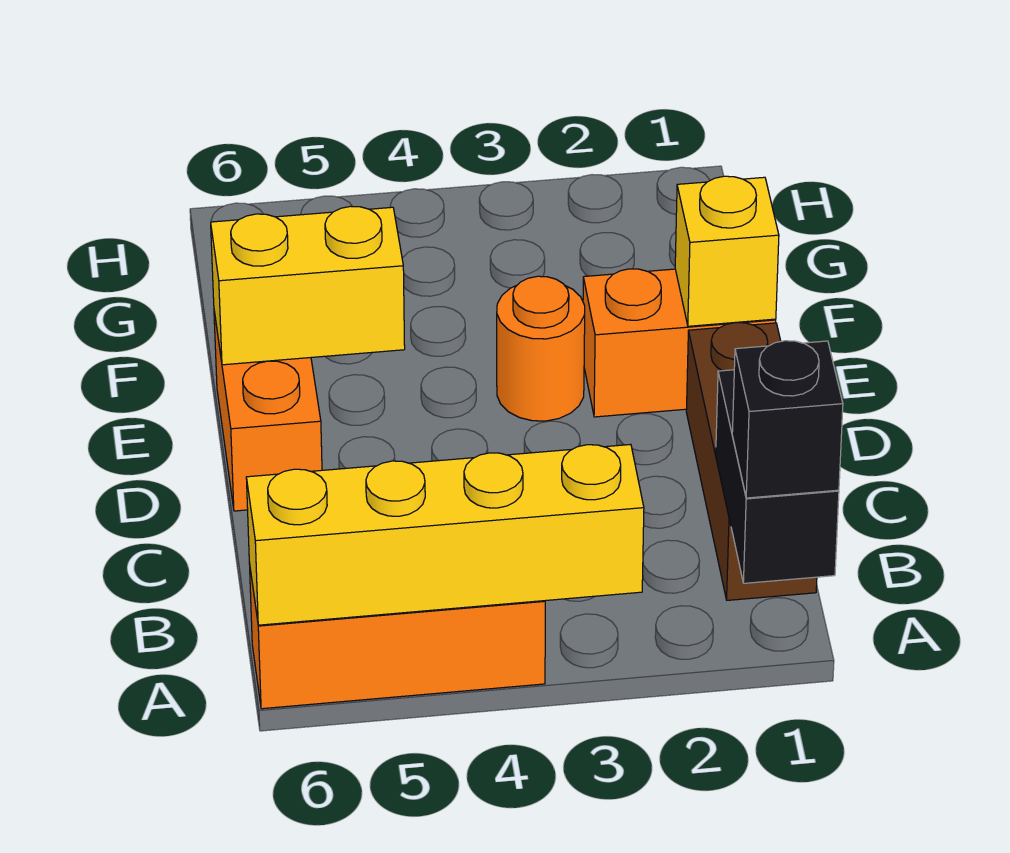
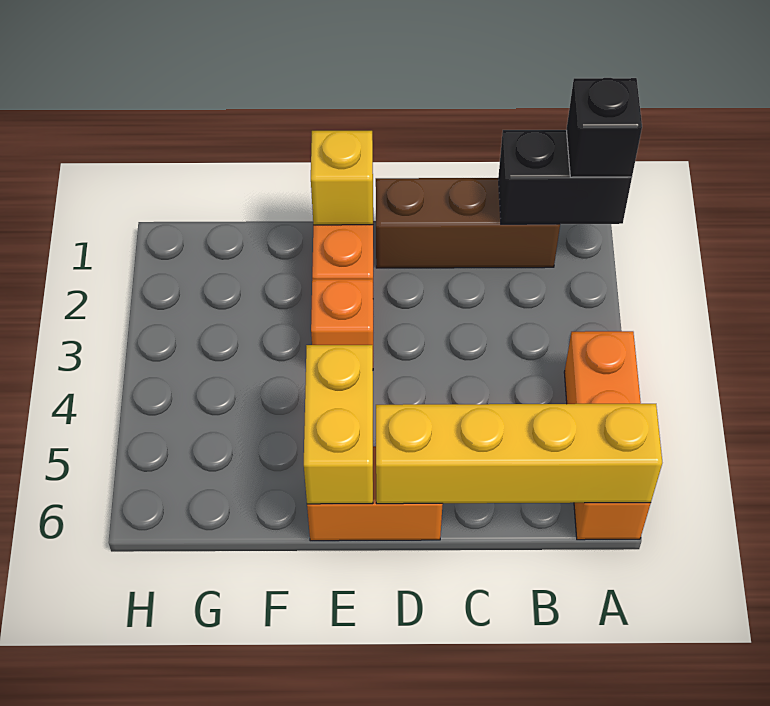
yellow brick A3:A6 level 2 -> yellow brick A6:D6 level 2
orange round brick E3 level 1 -> orange brick E3 level 1

